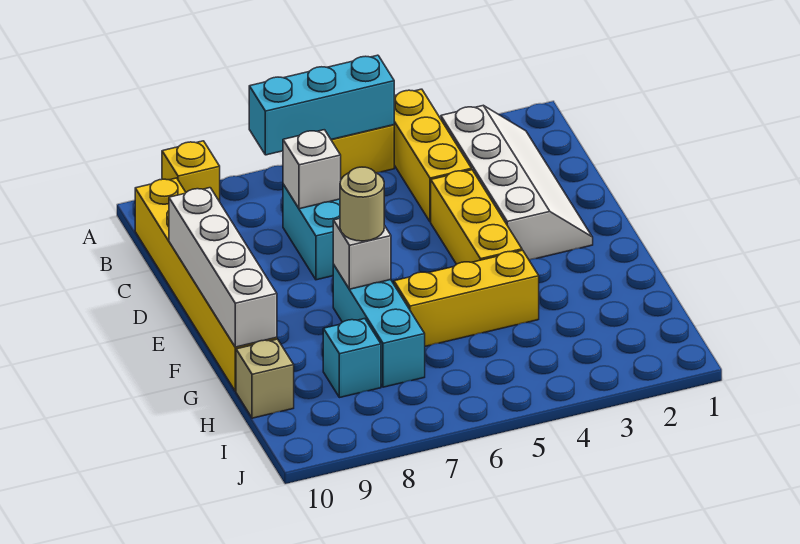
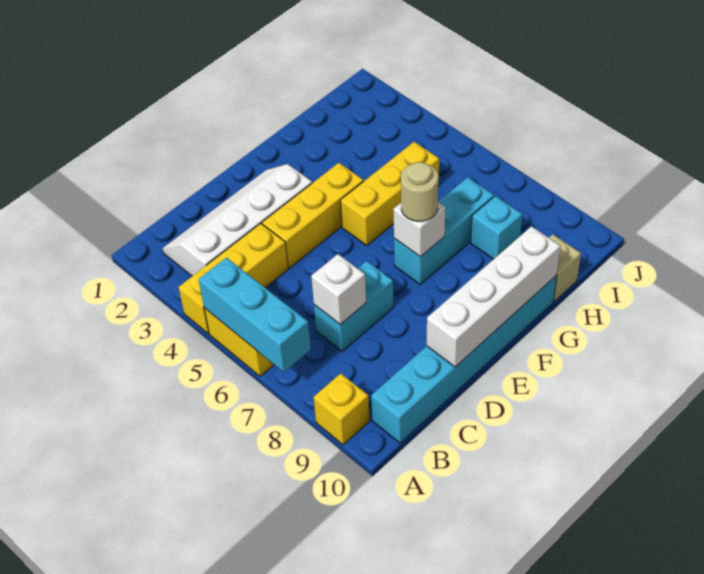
yellow brick B10:G10 level 1 -> cyan brick B10:G10 level 1
yellow brick G4:G6 level 1 -> yellow brick F5:H5 level 1

